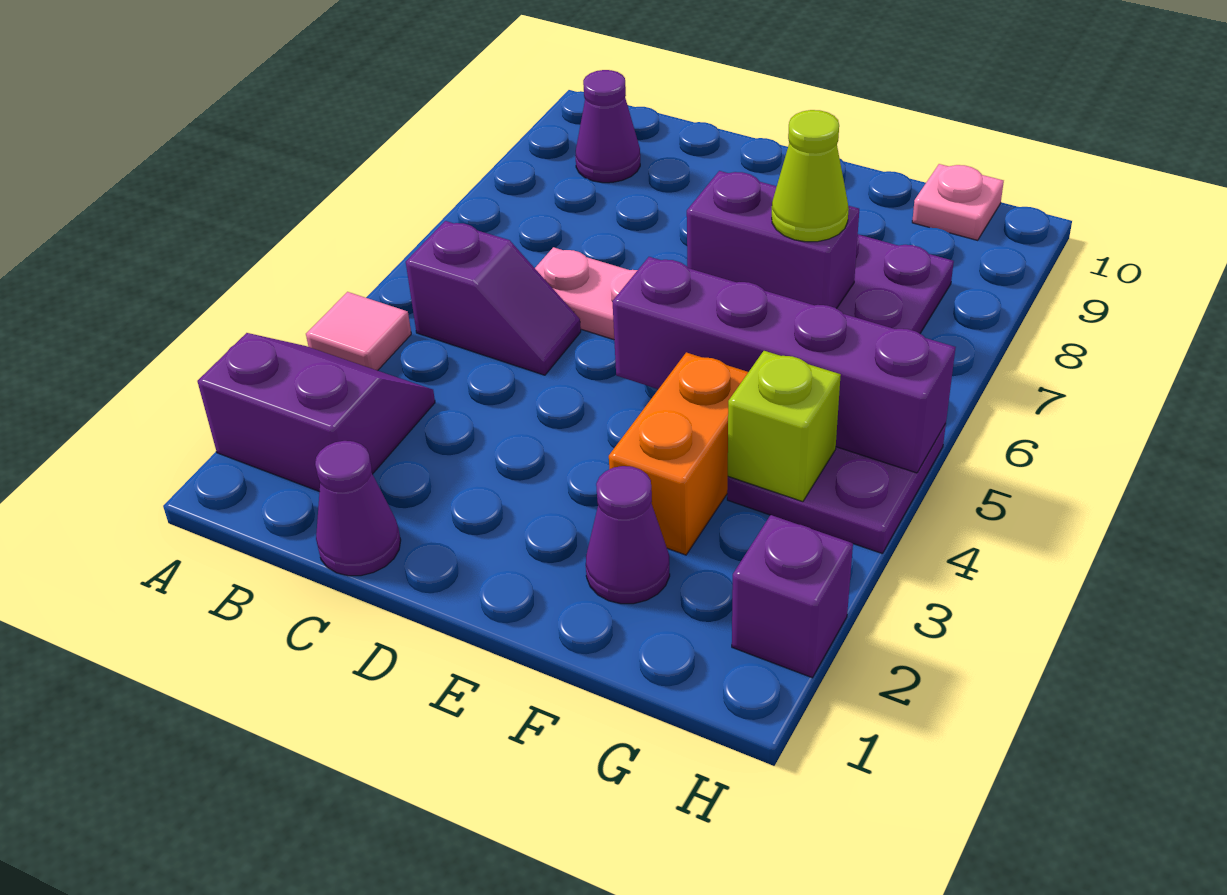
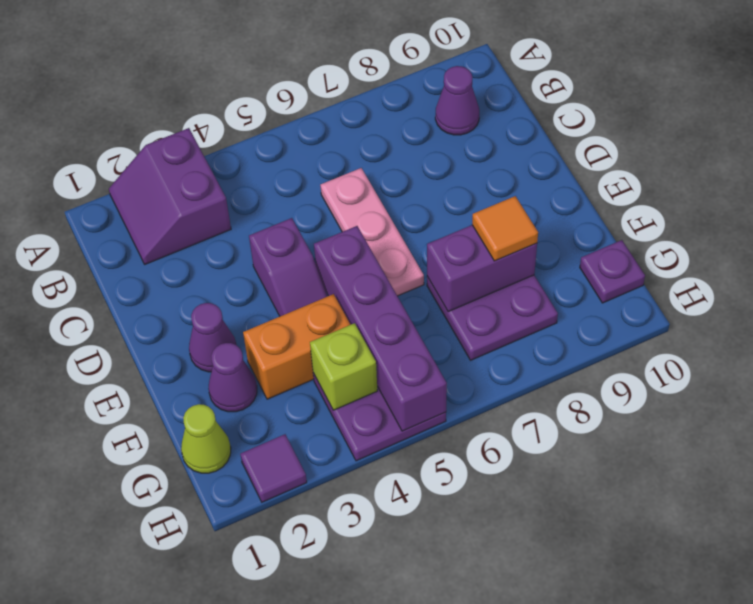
purple slope A2:B3 level 1 top 2 -> purple slope A2:B3 level 1 top 3
pink tile A4 level 1 -> none
purple slope B5:C5 level 1 top B -> purple slope D4:E4 level 1 top D
purple cone C1 level 1 -> purple cone E2 level 1
purple brick E7:F7 level 2 -> purple brick F7:F8 level 2
lime cone F7 level 3 -> lime cone G1 level 1
none -> orange tile F8 level 3
pink plate G10 level 1 -> purple plate G10 level 1
purple brick H2 level 1 -> purple tile H2 level 1

